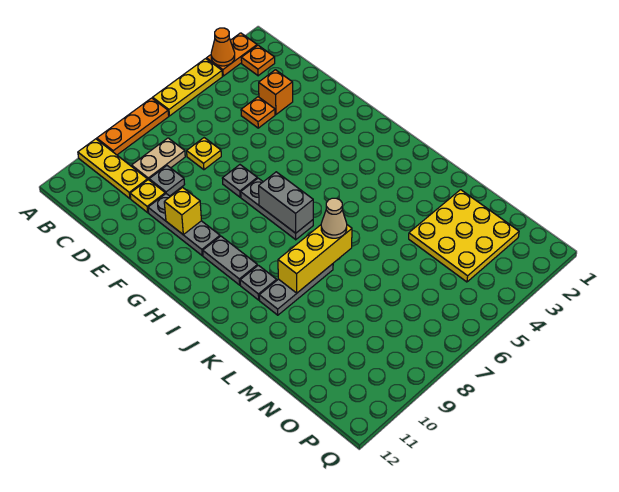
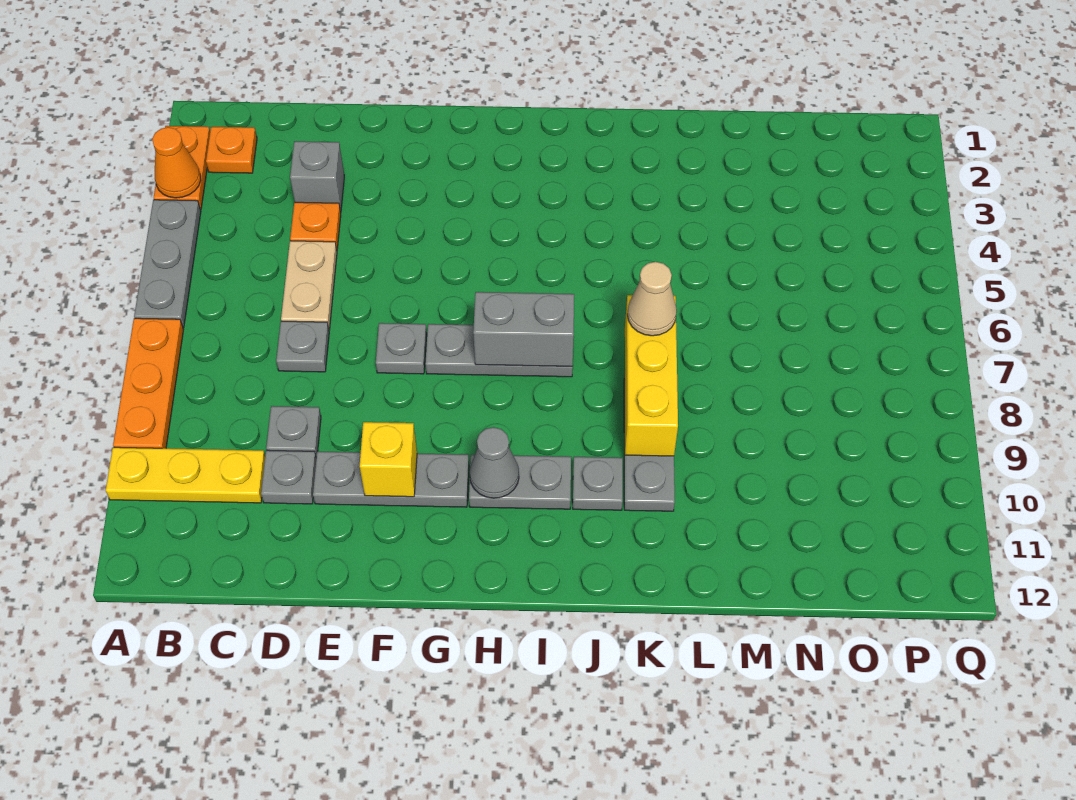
yellow plate A4:A6 level 1 -> grey plate A4:A6 level 1
tan plate C8:C9 level 1 -> tan plate D5:D6 level 1
orange brick D3 level 1 -> grey brick D3 level 1
yellow plate D7 level 1 -> grey plate D7 level 1
yellow plate D10 level 1 -> grey plate D10 level 1
none -> grey cone H10 level 2
yellow plate M2:O4 level 1 -> none

